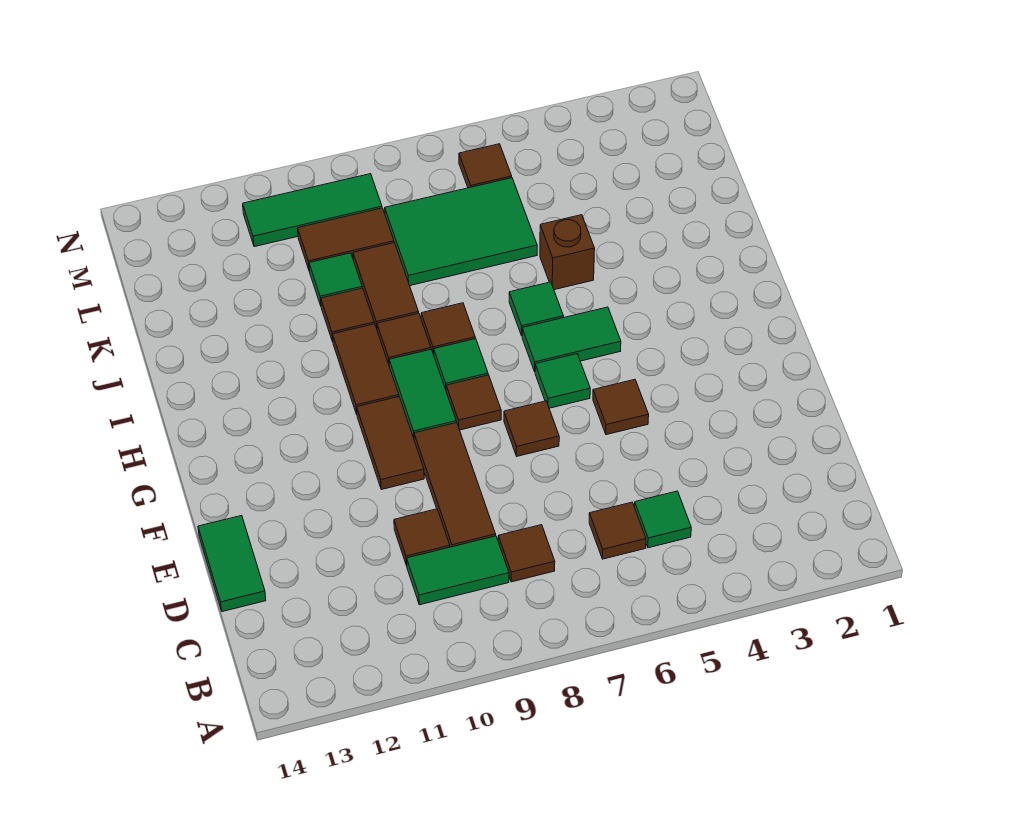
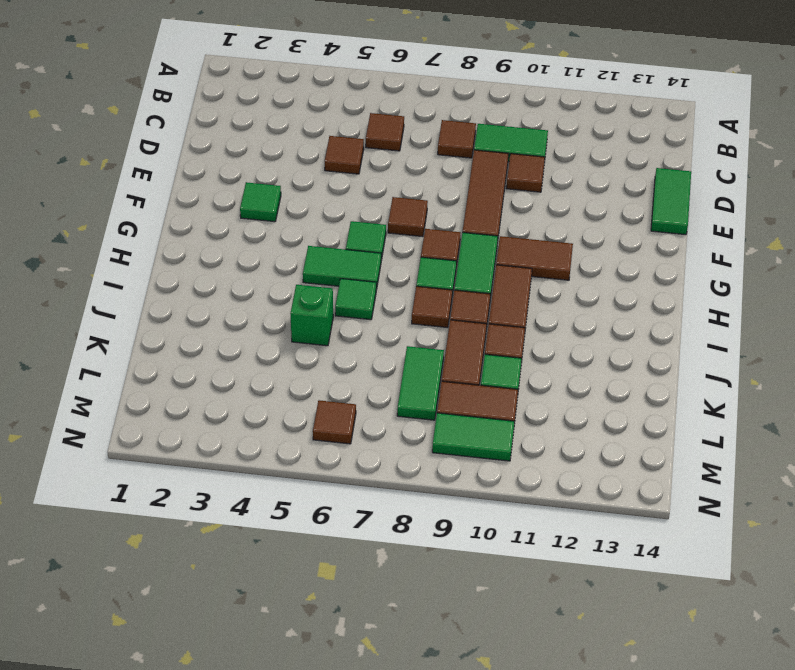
green tile C5 level 1 -> green tile F3 level 1
brown tile F5 level 1 -> brown tile D5 level 1
brown tile F10:G10 level 1 -> brown tile G10:G11 level 1
brown brick J5 level 1 -> green brick J5 level 1
green tile K6:L8 level 1 -> green tile K8:L8 level 1
green tile M9:M11 level 1 -> green tile M9:M10 level 1

